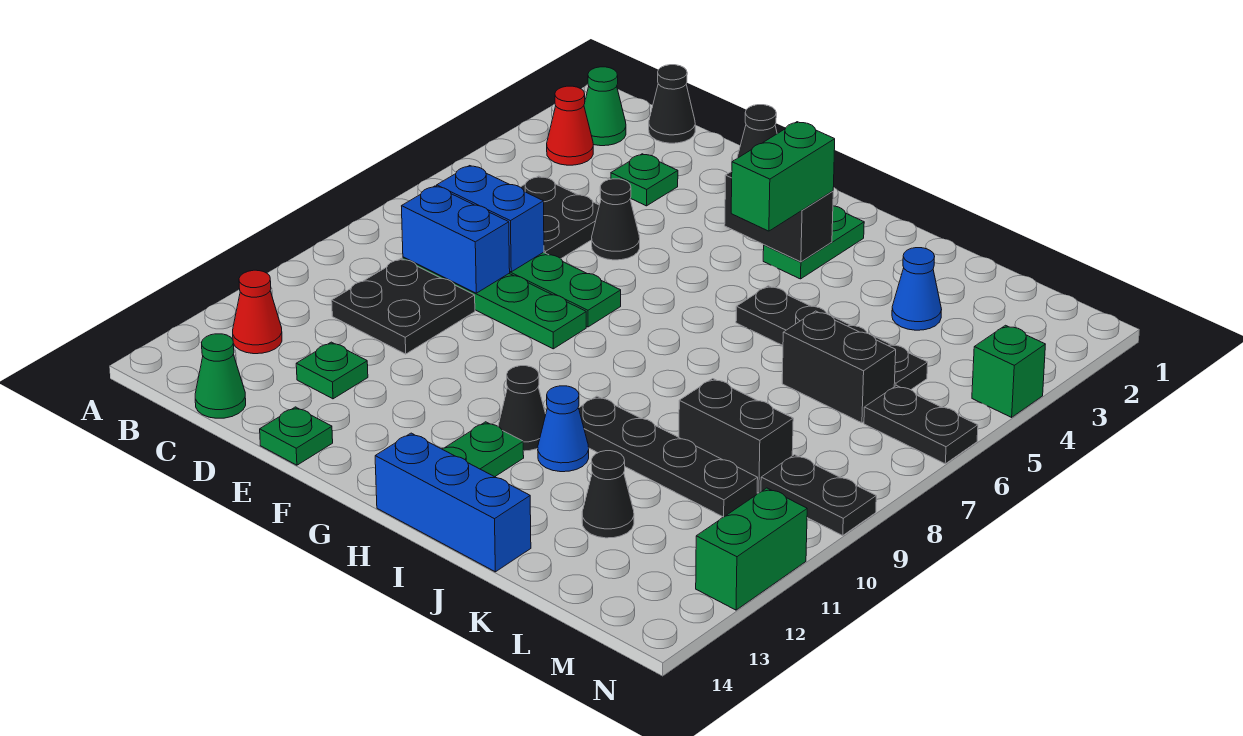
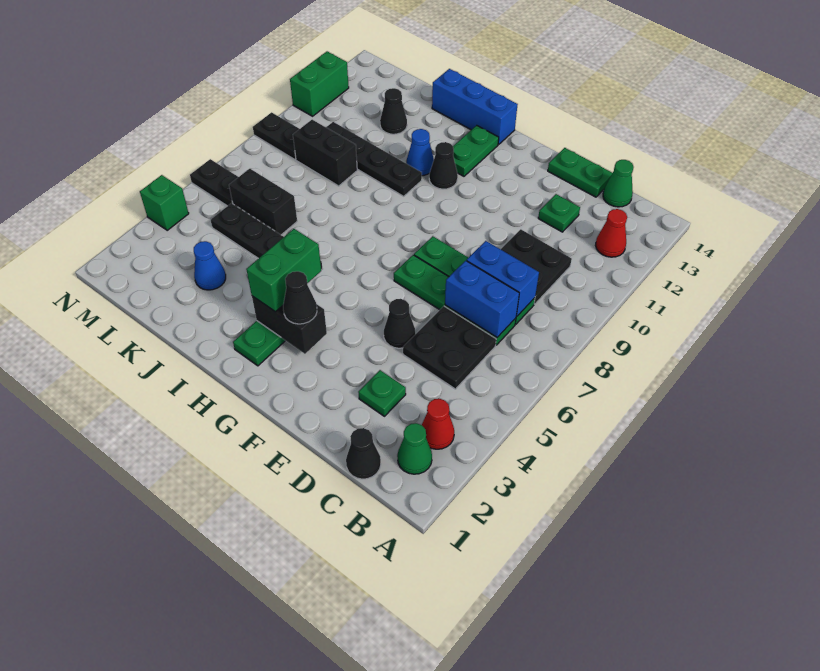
green plate E14 level 1 -> green plate D14:E14 level 1

